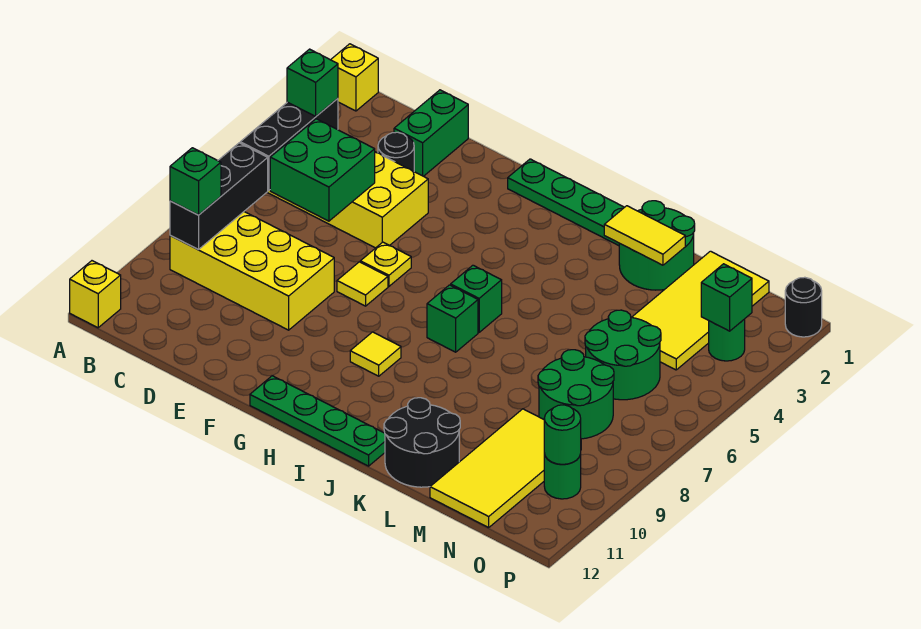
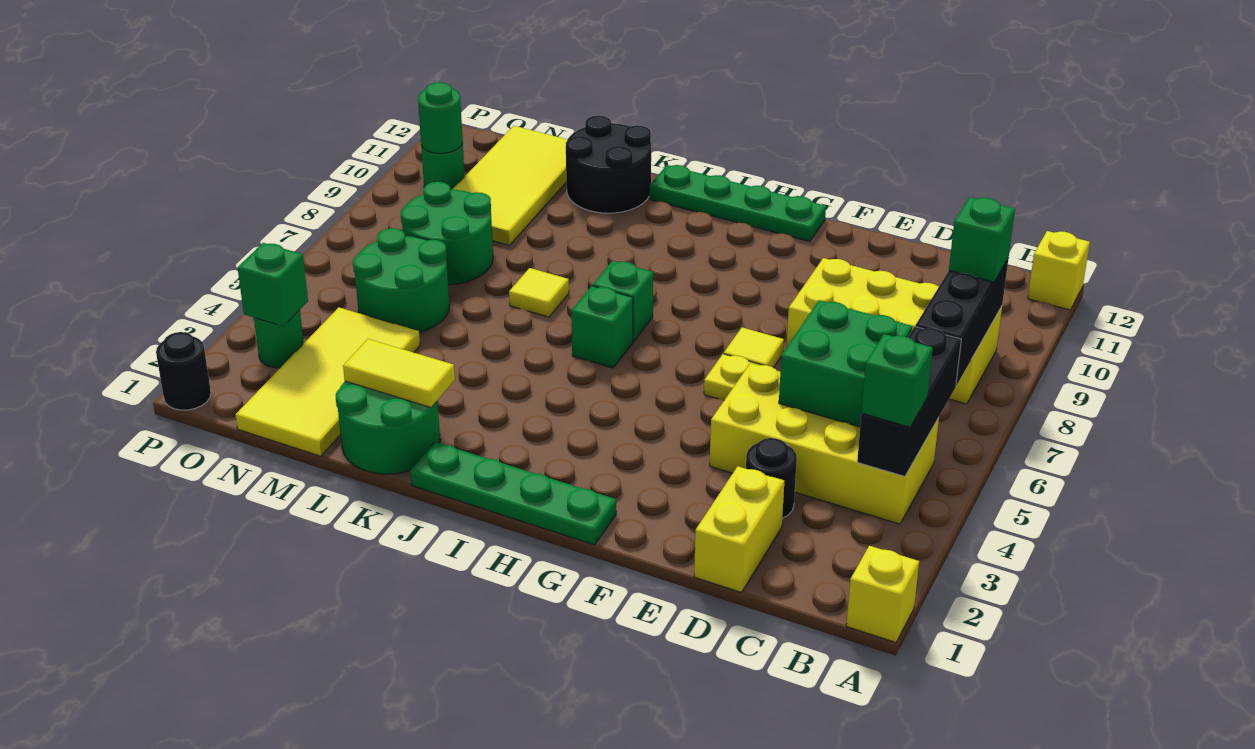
green brick D1:D2 level 1 -> yellow brick D1:D2 level 1
yellow tile H9 level 1 -> yellow tile K7 level 1

